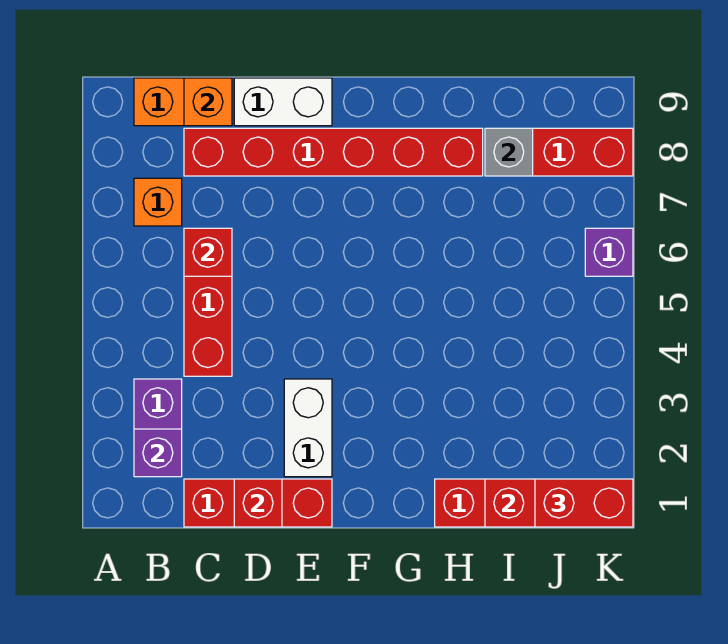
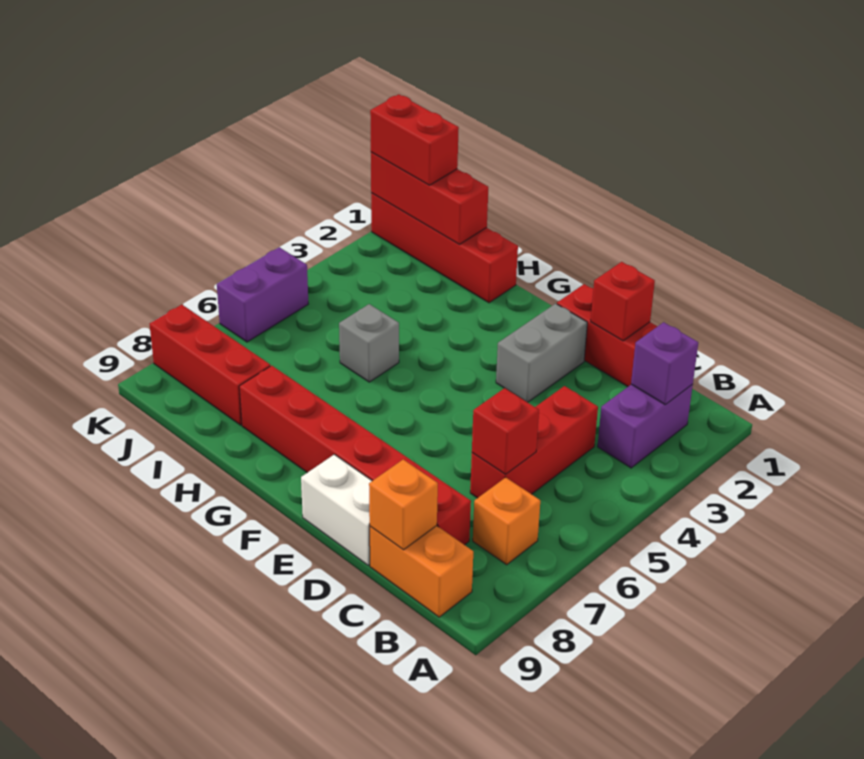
white brick E2:E3 level 1 -> grey brick E2:E3 level 1
grey brick I8 level 2 -> grey brick H5 level 1
purple brick K6 level 1 -> purple brick K5:K6 level 1

